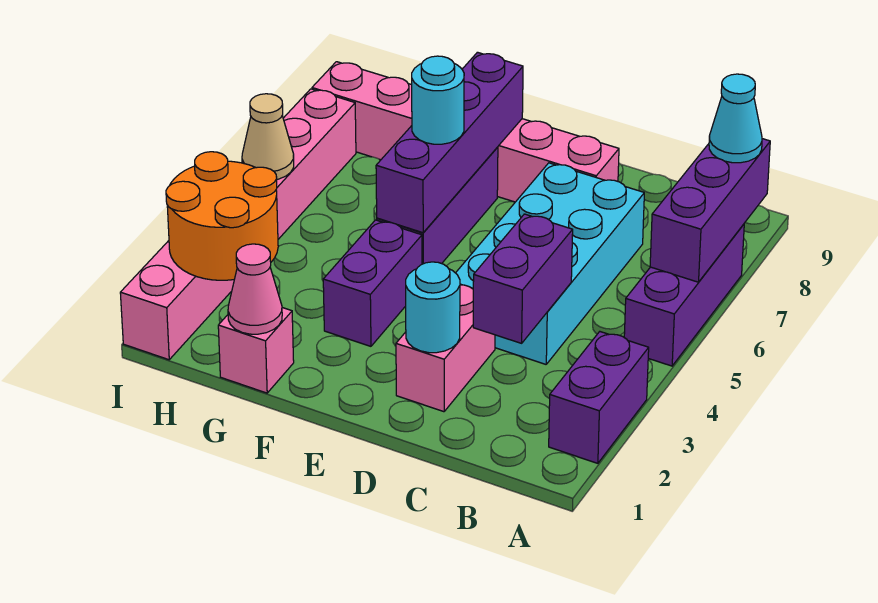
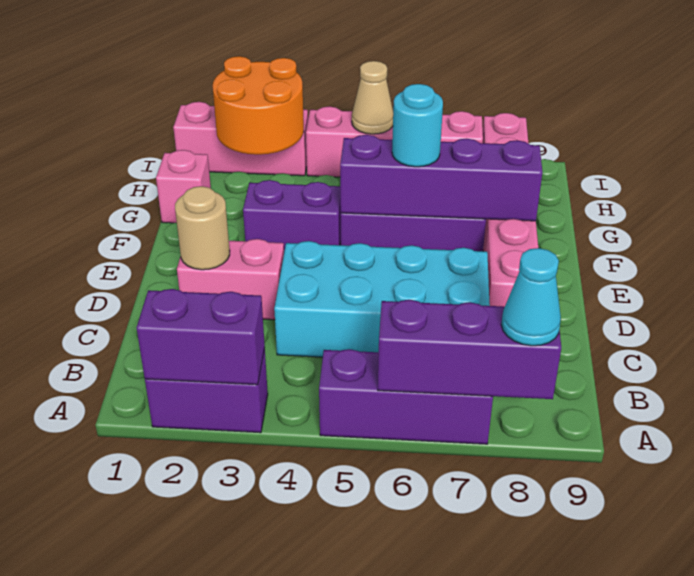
purple brick C3:C4 level 2 -> purple brick A2:A3 level 2
cyan round brick D2 level 2 -> tan round brick D2 level 2
pink cone G1 level 2 -> none

